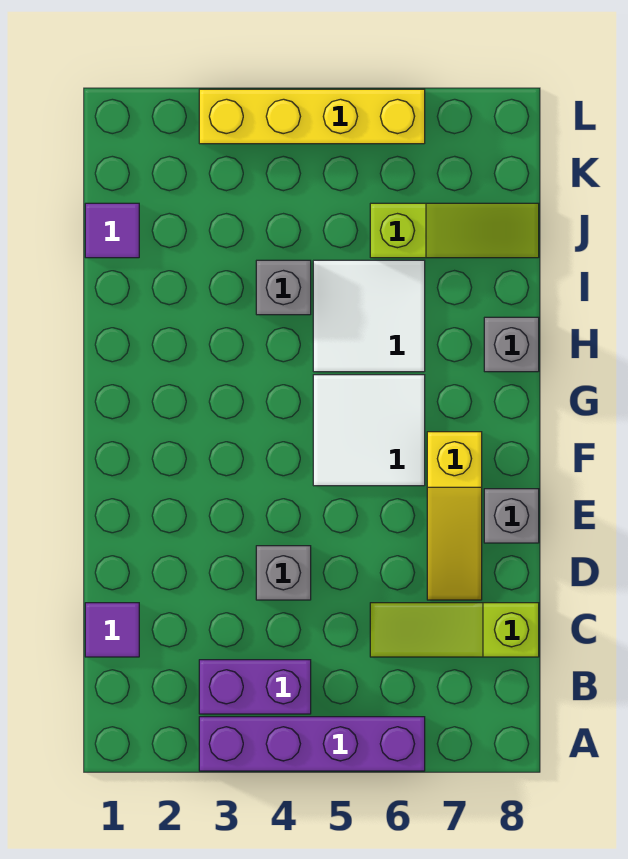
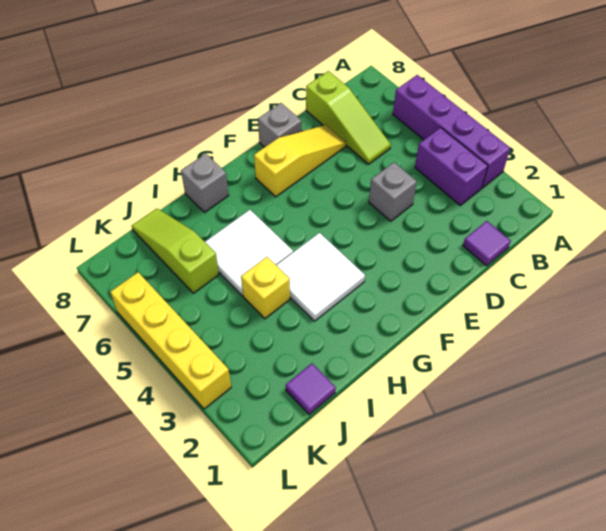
white tile F5:G6 level 1 -> white tile G3:H4 level 1
grey brick I4 level 1 -> yellow brick I4 level 1

